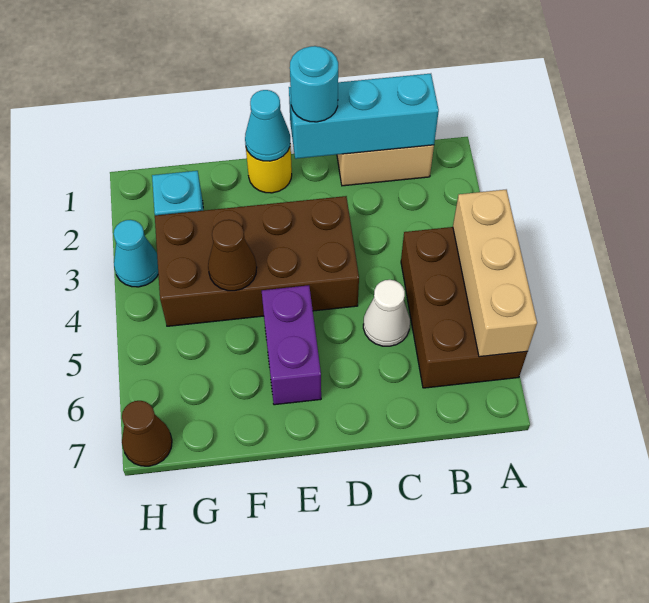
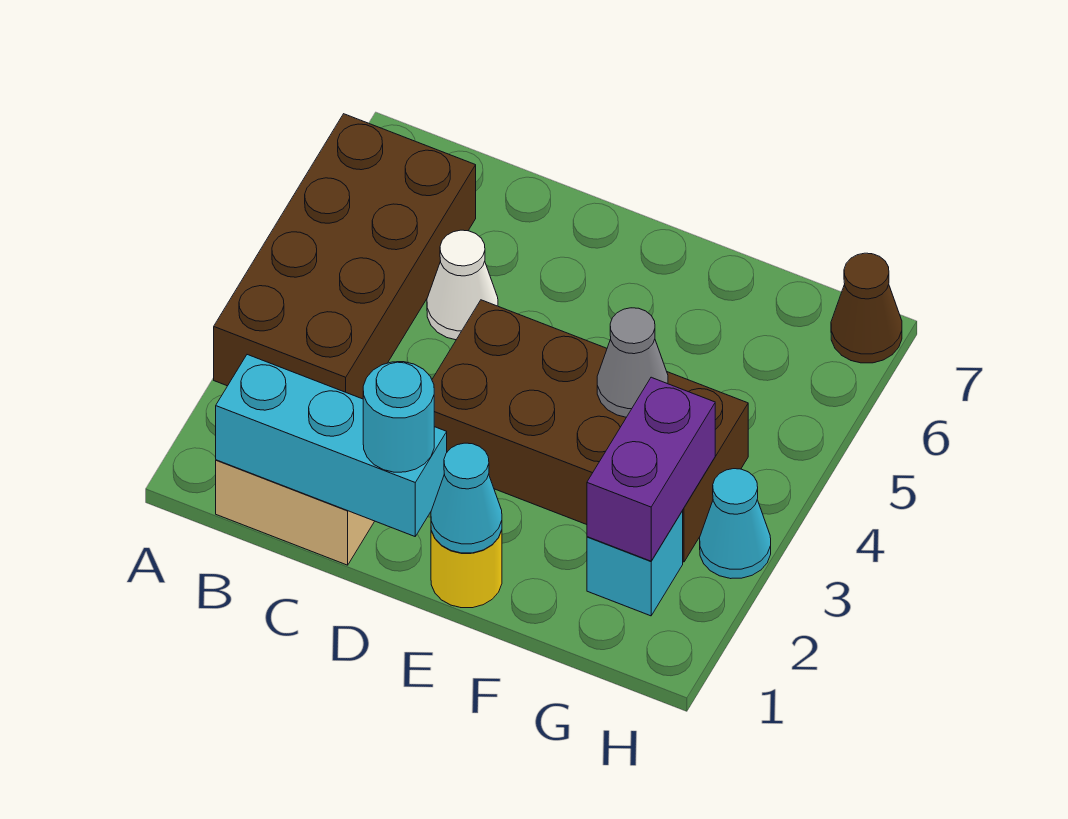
brown brick A4:B6 level 1 -> brown brick A3:B6 level 1
tan brick A4:A6 level 2 -> none
purple brick E5:E6 level 1 -> purple brick G2:G3 level 2
brown cone F4 level 2 -> grey cone F4 level 2

